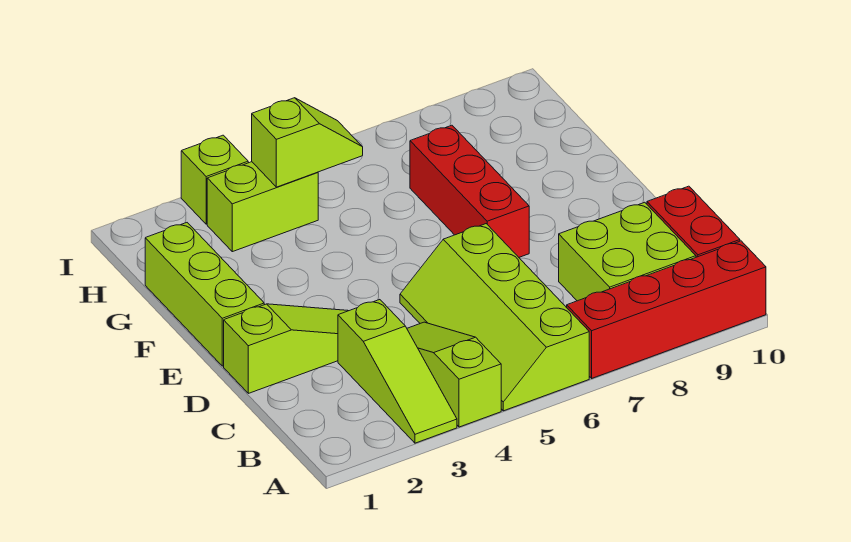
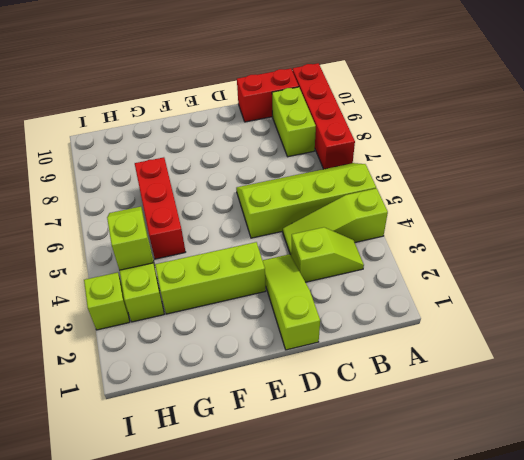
lime slope A3:C3 level 1 top C -> lime slope B3:C3 level 1 top C
lime slope A5:D6 level 1 top 6 -> lime slope A5:D6 level 1 top 5
lime brick B8:C9 level 1 -> lime brick B8:B9 level 1
lime brick E1:G1 level 1 -> lime brick E3:G3 level 1
red brick E7:G7 level 1 -> red brick G5:G7 level 1

